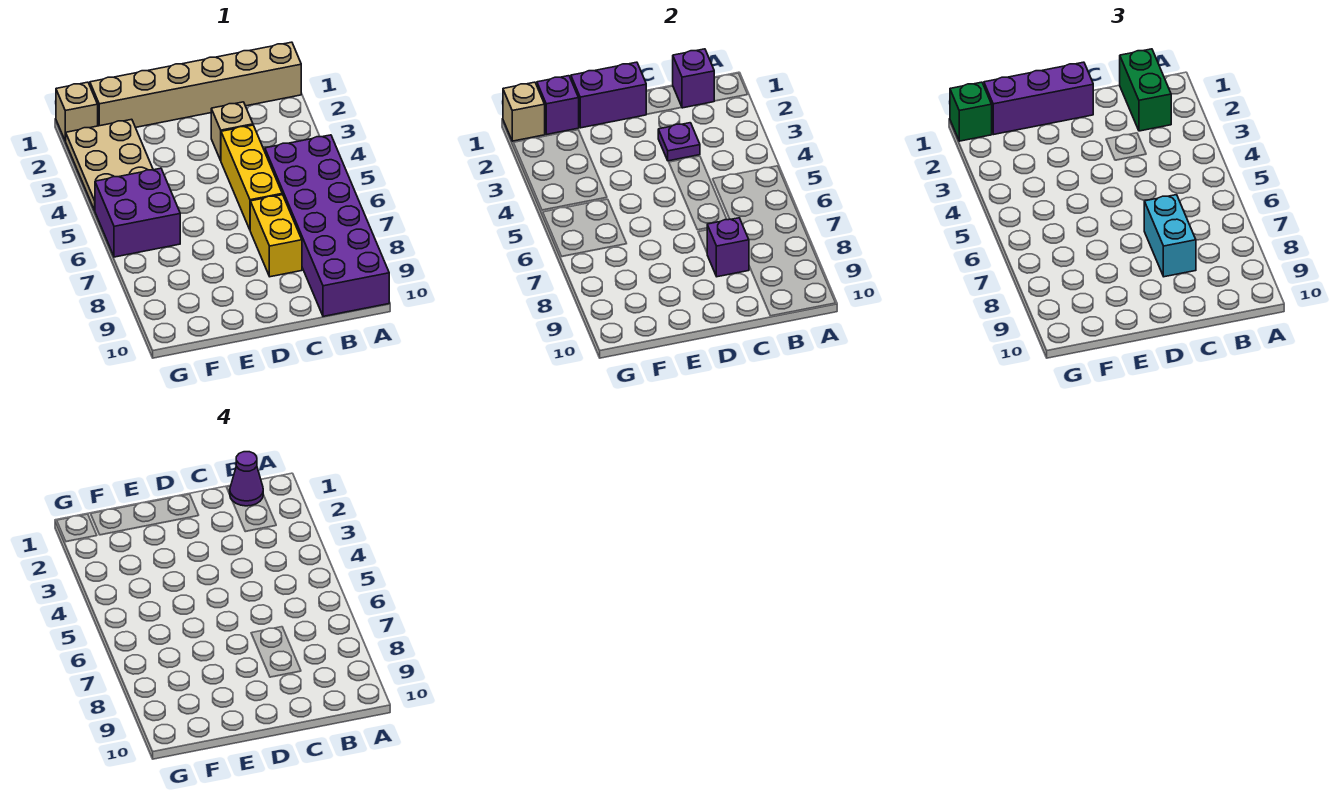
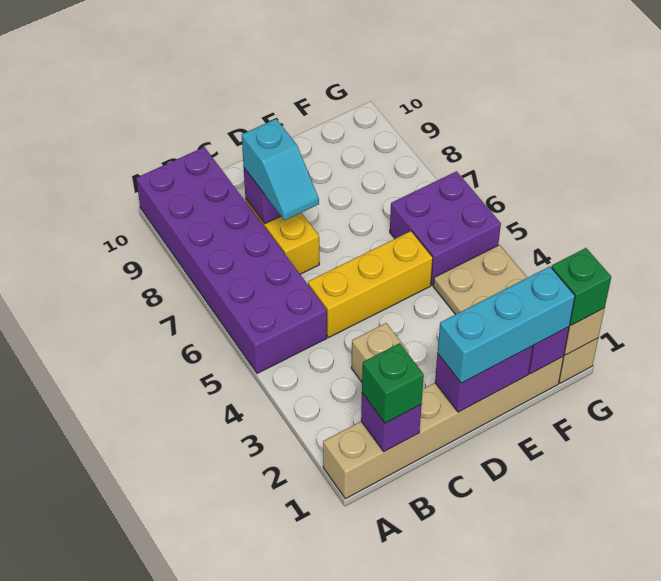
green brick B1:B2 level 3 -> green brick B1 level 3
purple cone B1 level 4 -> none
purple plate C3 level 2 -> none
yellow brick C4:C6 level 1 -> yellow brick C5:E5 level 1
cyan brick C7:C8 level 3 -> cyan slope C7:C8 level 3 top 8
purple brick D1:F1 level 3 -> cyan brick D1:F1 level 3

